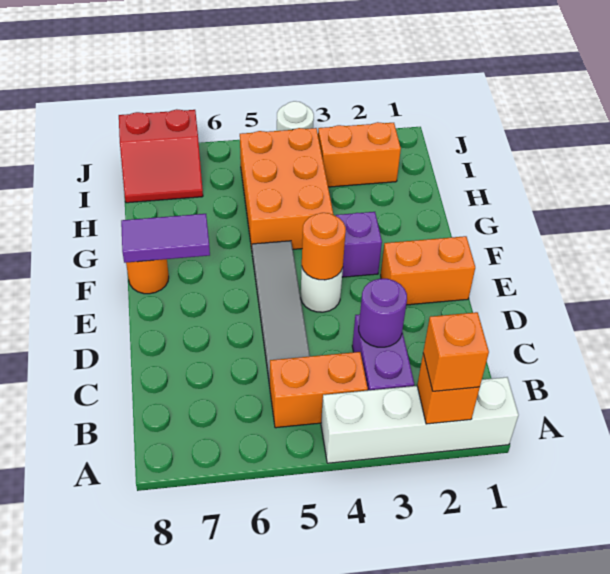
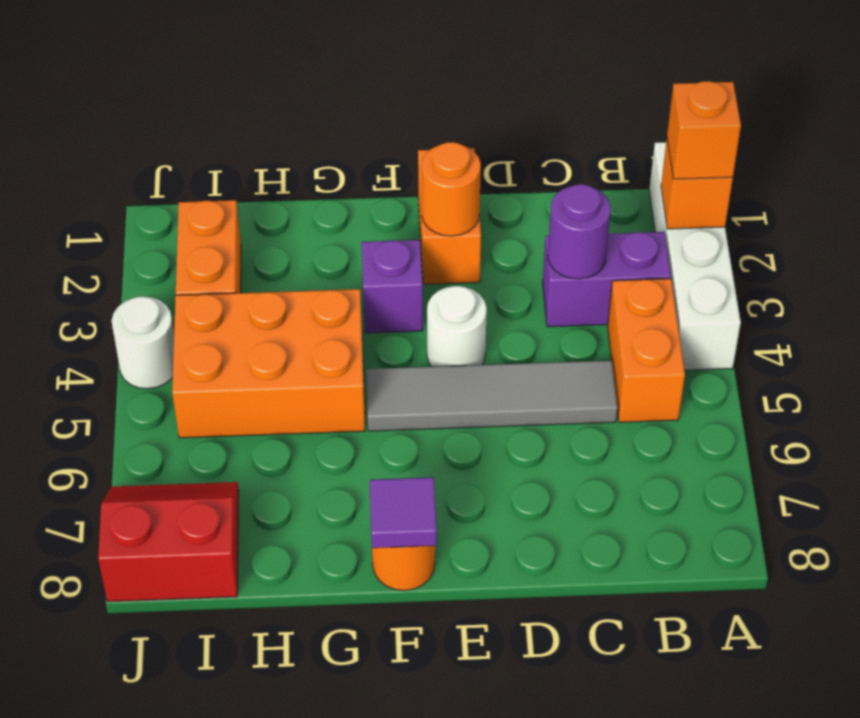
orange round brick E4 level 2 -> orange round brick E2 level 2
purple tile F7:F8 level 2 -> purple tile F8 level 2
red slope I7:J8 level 1 top J -> red slope I7:J8 level 1 top 8

